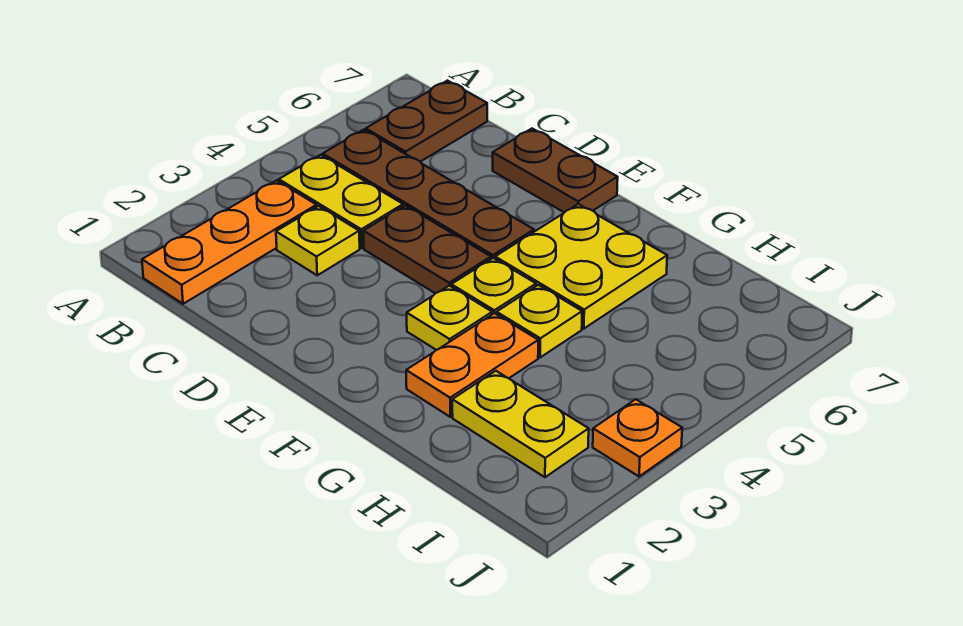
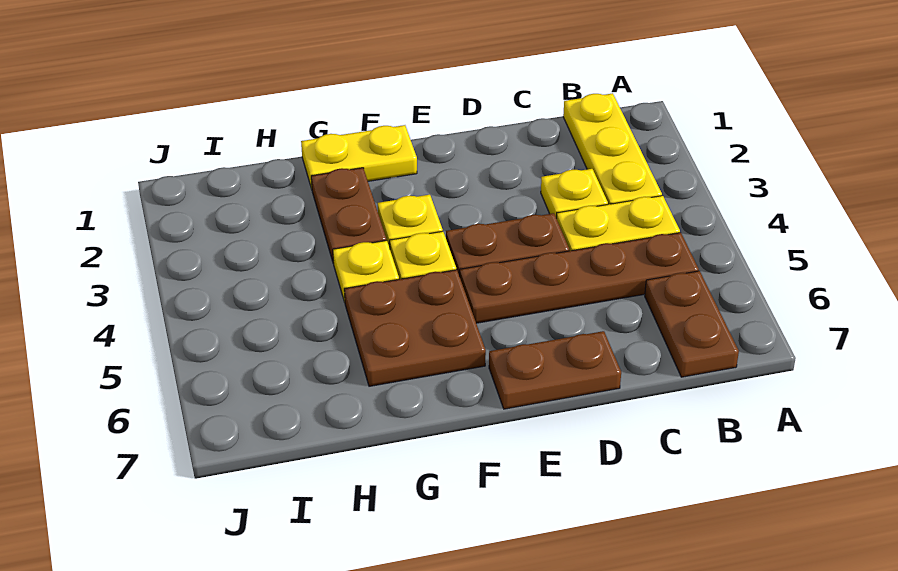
orange plate B1:B3 level 1 -> yellow plate B1:B3 level 1
yellow plate F5:G6 level 1 -> brown plate F5:G6 level 1
orange plate G2:G3 level 1 -> brown plate G2:G3 level 1
yellow plate H2:I2 level 1 -> yellow plate F1:G1 level 1
orange plate J3 level 1 -> none

